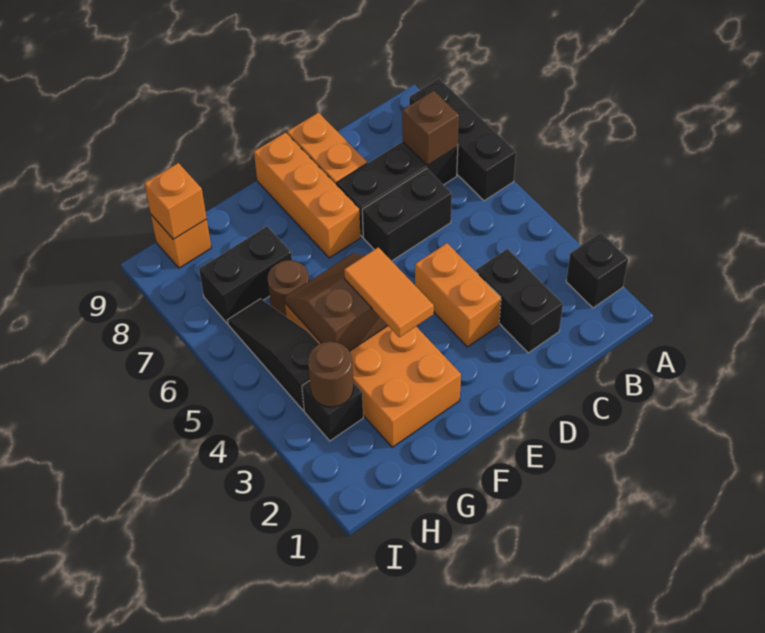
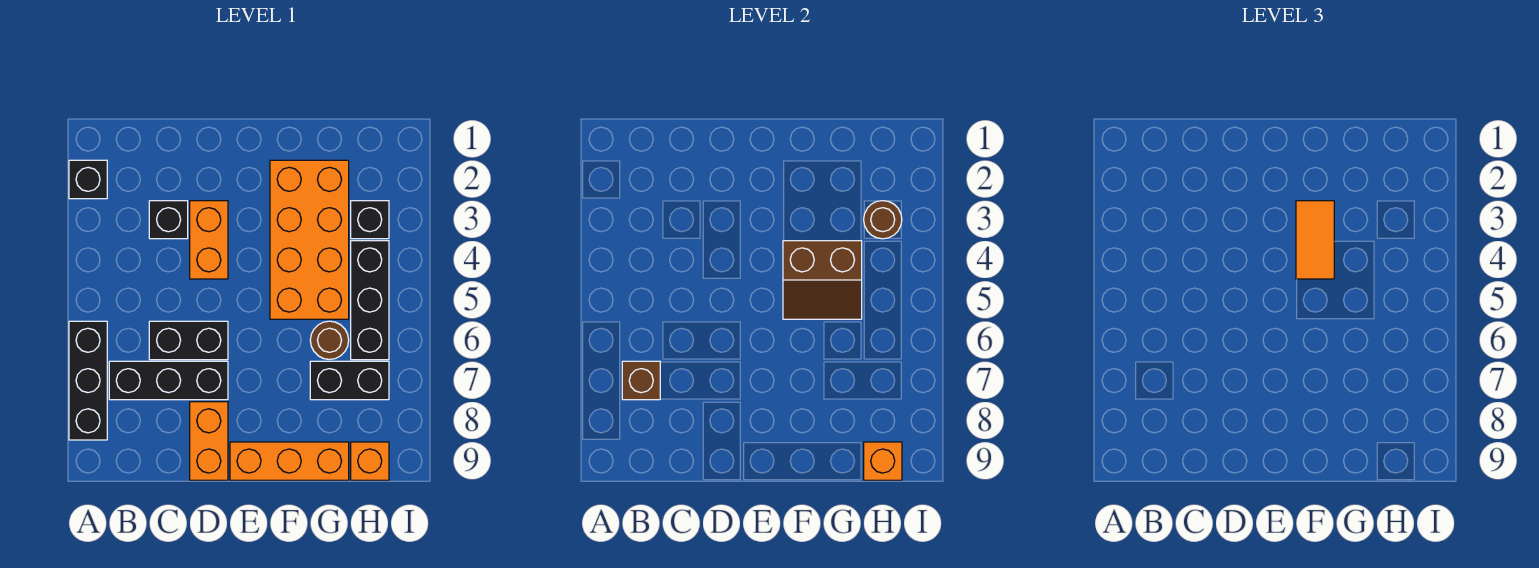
black brick C2:C3 level 1 -> black brick C3 level 1
orange brick E7:E9 level 1 -> orange brick E9:G9 level 1
black slope H4:H6 level 1 top 4 -> black brick H4:H6 level 1

